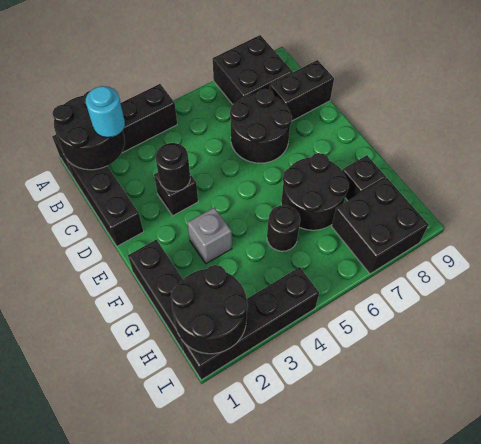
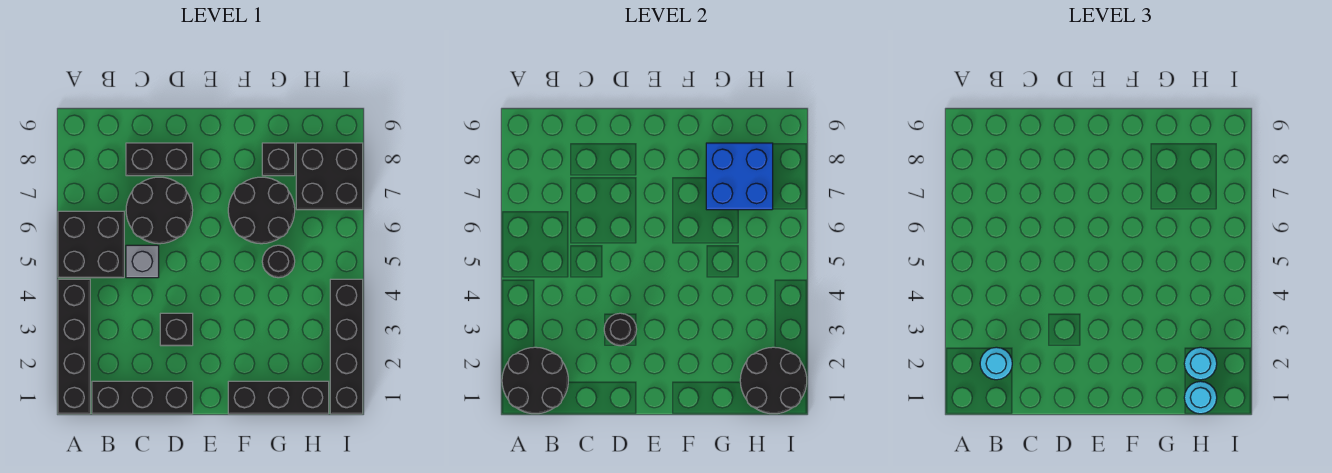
black brick A7:B8 level 1 -> black brick A5:B6 level 1
black brick C8:C9 level 1 -> black brick C8:D8 level 1
grey brick F3 level 1 -> grey brick C5 level 1
none -> blue brick G7:H8 level 2
none -> cyan round brick H1 level 3
none -> cyan round brick H2 level 3

